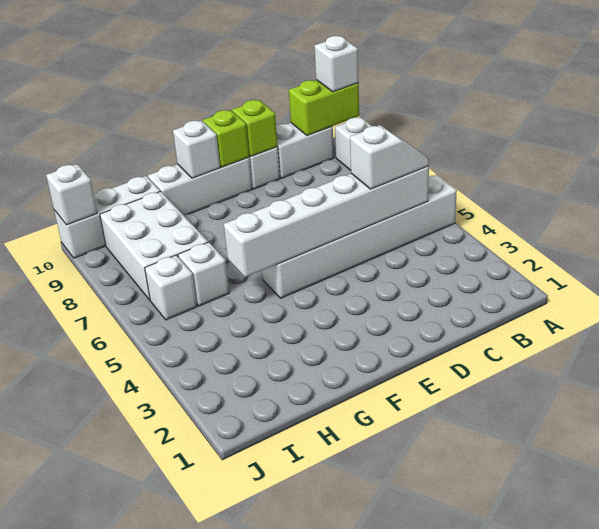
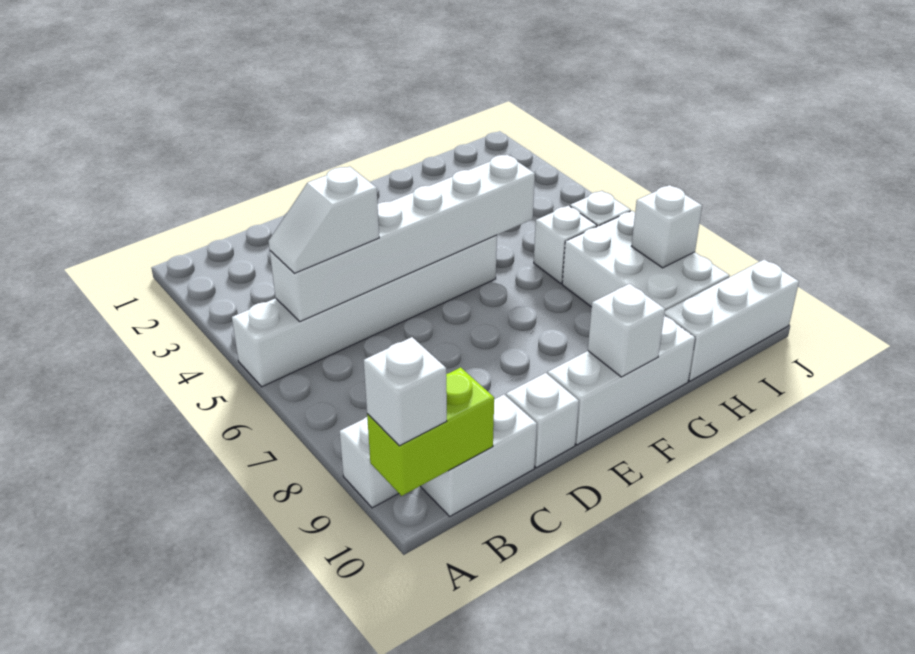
lime brick D10 level 2 -> none
lime brick E10 level 2 -> none
white brick J10 level 2 -> white brick I8 level 2

